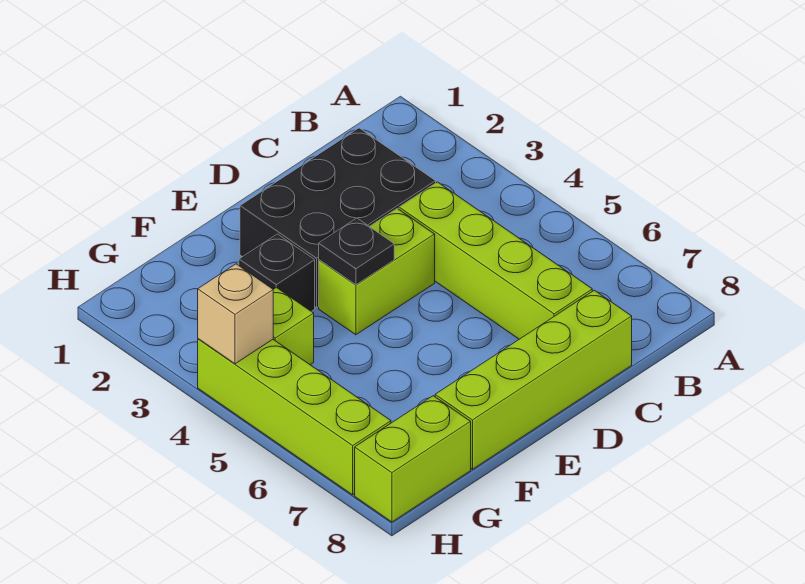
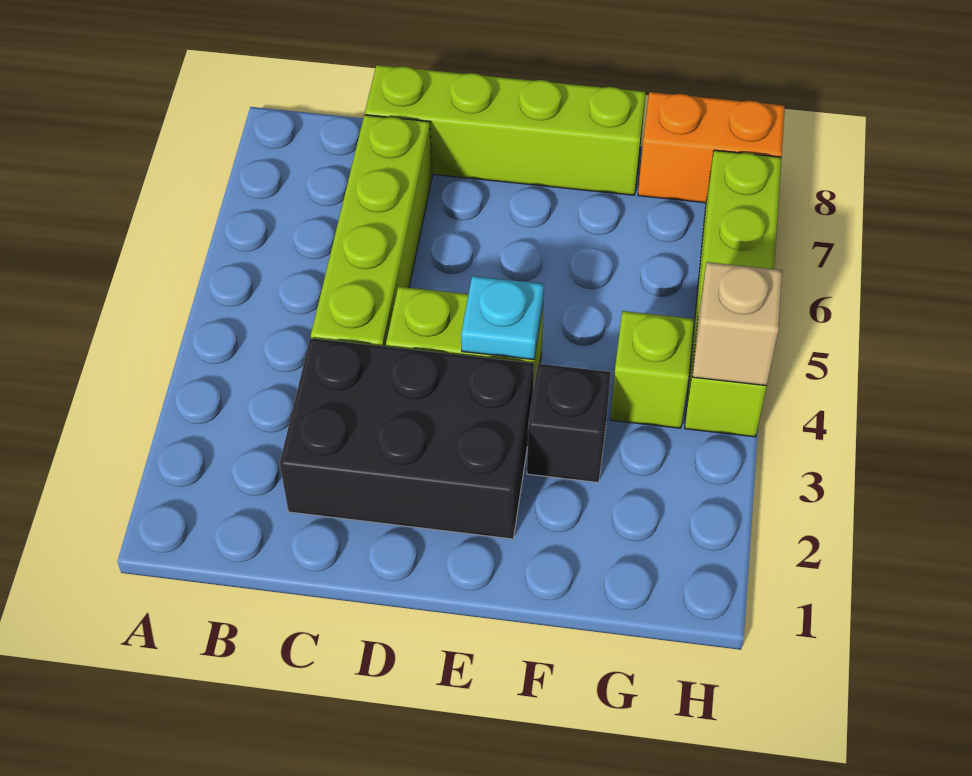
black plate E4 level 2 -> cyan plate E4 level 2
lime brick G8:H8 level 1 -> orange brick G8:H8 level 1

